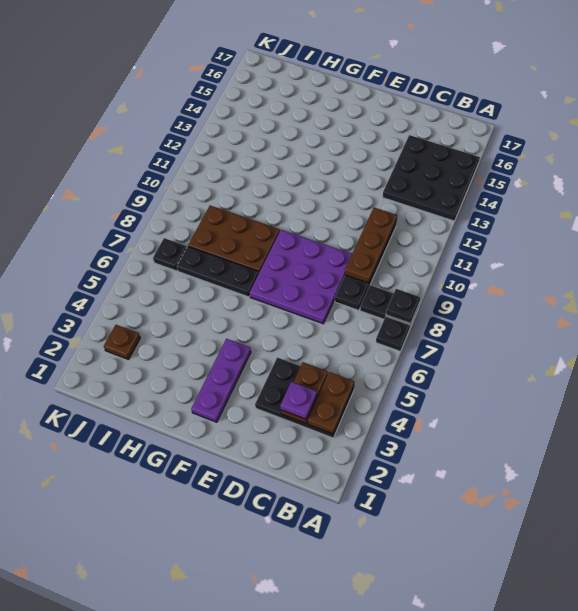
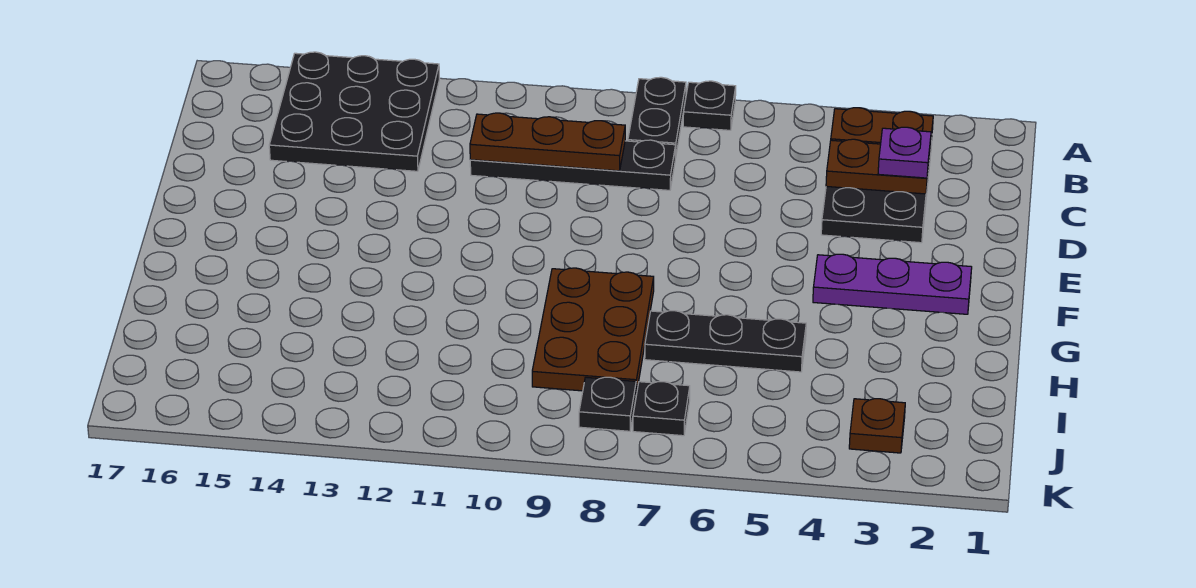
black plate A8 level 2 -> black plate J8 level 1
purple plate D7:F9 level 1 -> none
black plate G7:I7 level 1 -> black plate H5:H7 level 1

